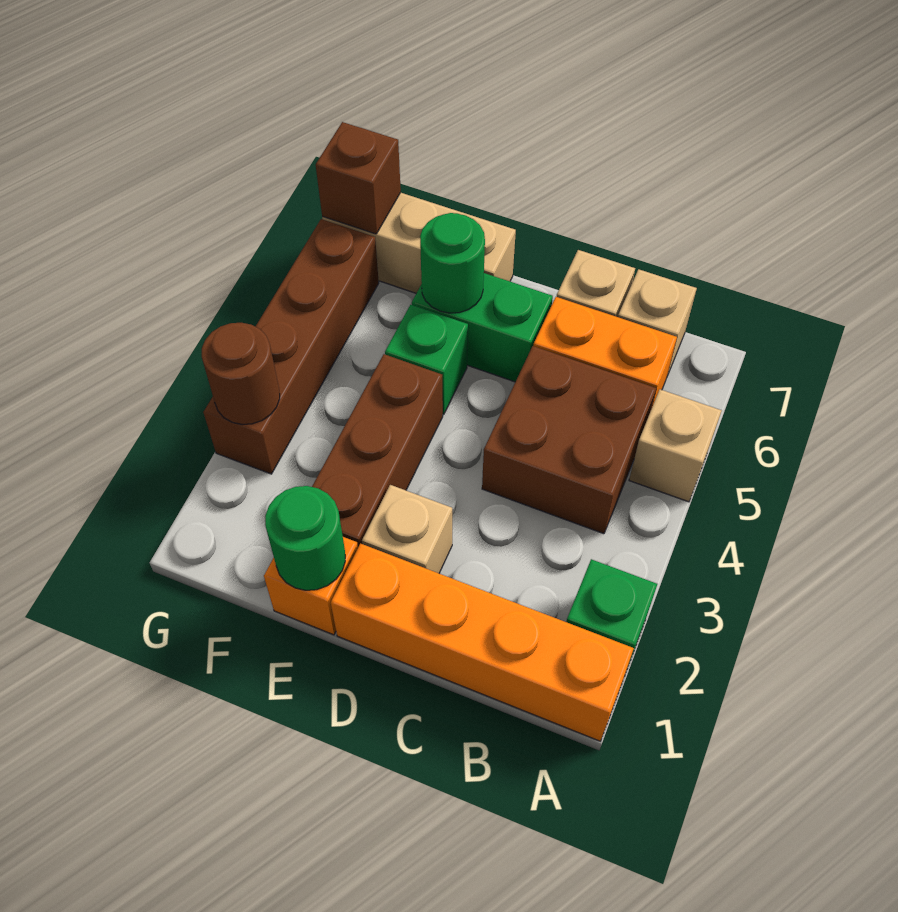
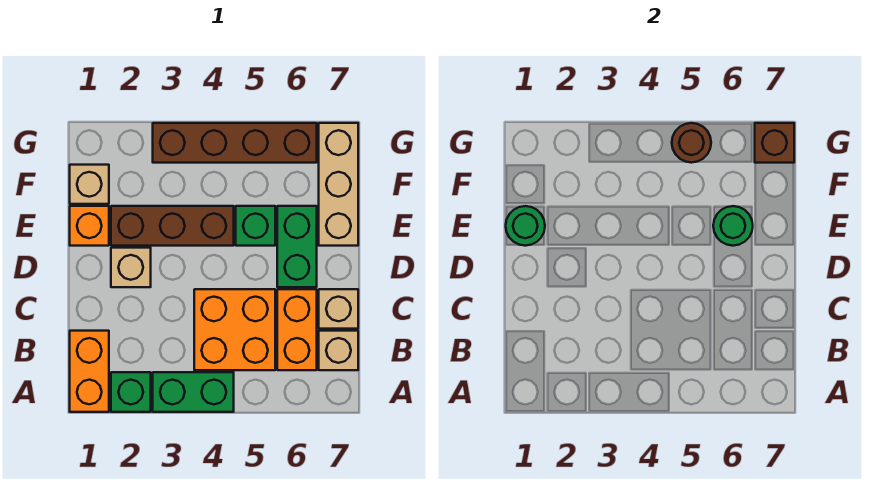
orange brick A1:D1 level 1 -> orange brick A1:B1 level 1
none -> green brick A3:A4 level 1
tan brick A5 level 1 -> tan brick F1 level 1
brown brick B4:C5 level 1 -> orange brick B4:C5 level 1
brown round brick G3 level 2 -> brown round brick G5 level 2

